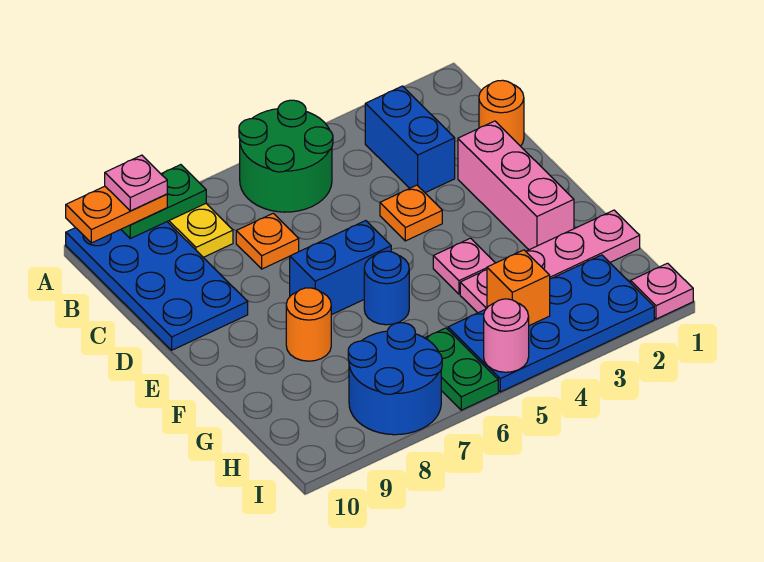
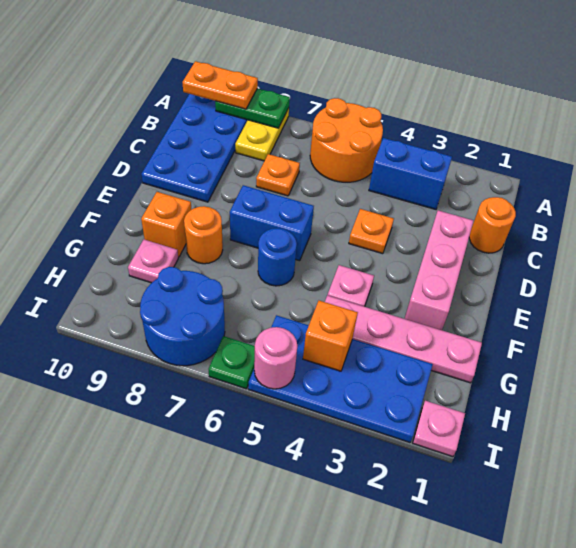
green round brick A5:B6 level 1 -> orange round brick A5:B6 level 1
pink plate A9 level 4 -> pink plate G9 level 1
blue brick B3:C3 level 1 -> blue brick B3:B4 level 1
none -> orange brick F9 level 1
green plate H6:I6 level 1 -> green plate I6 level 1

